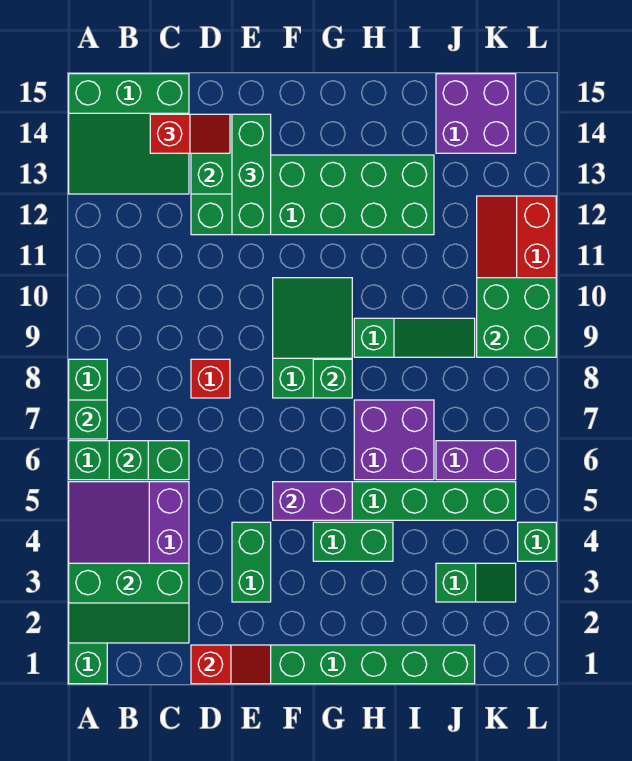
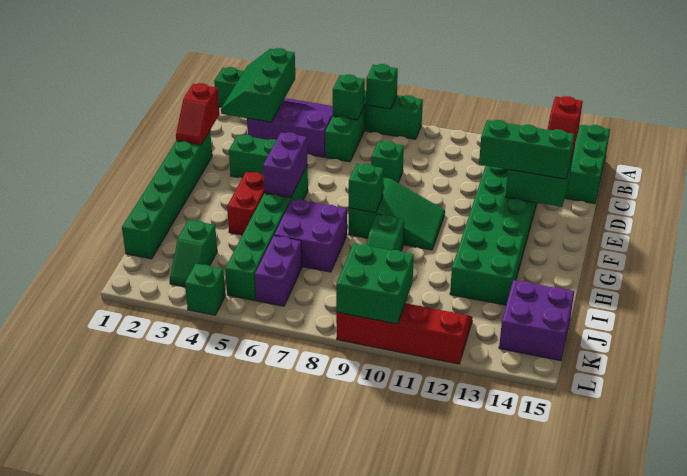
red brick D8 level 1 -> green brick D8 level 1
green brick G4:H4 level 1 -> red brick G4:H4 level 1

